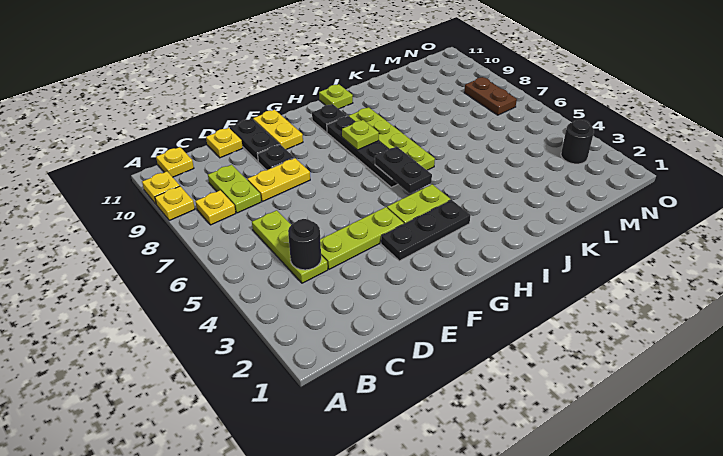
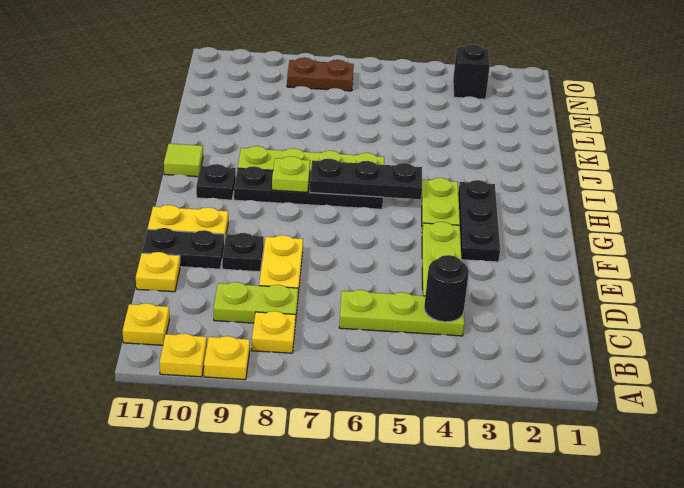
black plate H5:H6 level 2 -> black plate H5:H7 level 2
lime plate I11 level 1 -> lime tile I11 level 1
black round brick N3 level 1 -> black brick N3 level 1

